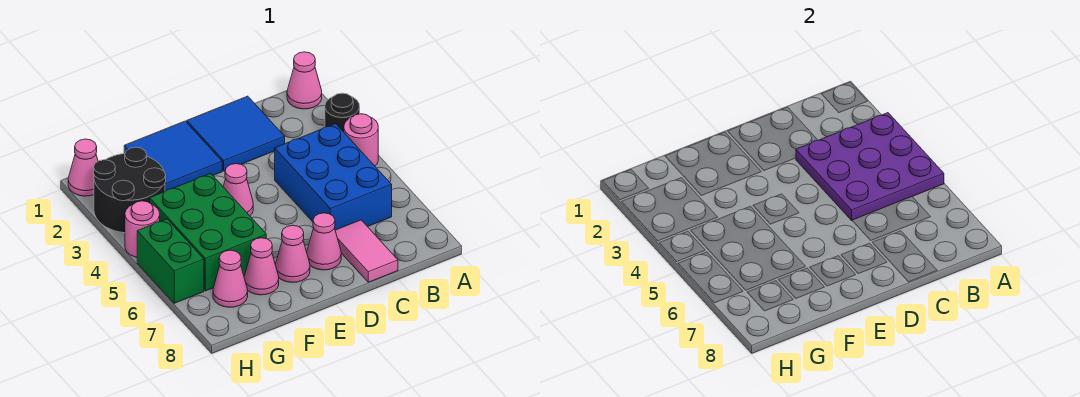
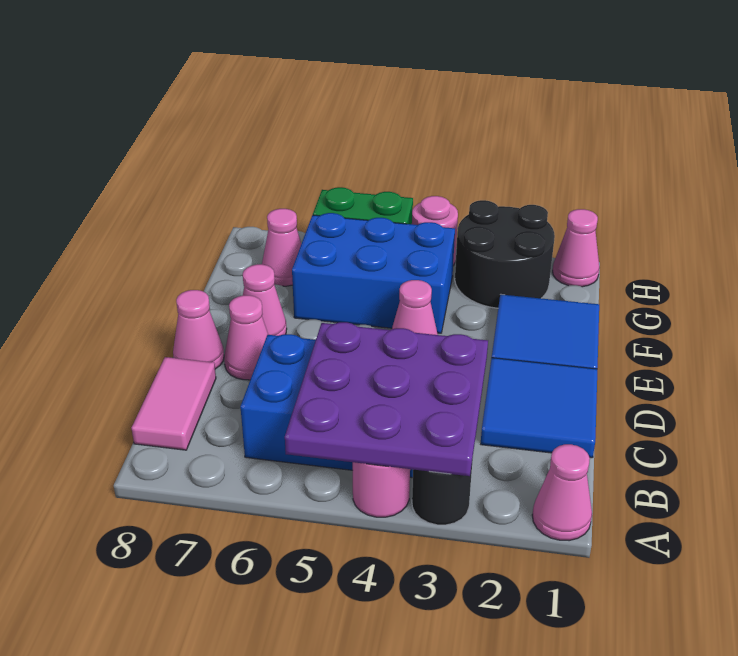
pink tile C7:C8 level 1 -> pink tile B8:C8 level 1
green brick F4:G6 level 1 -> blue brick F4:G6 level 1
pink cone F7 level 1 -> pink cone D8 level 1

